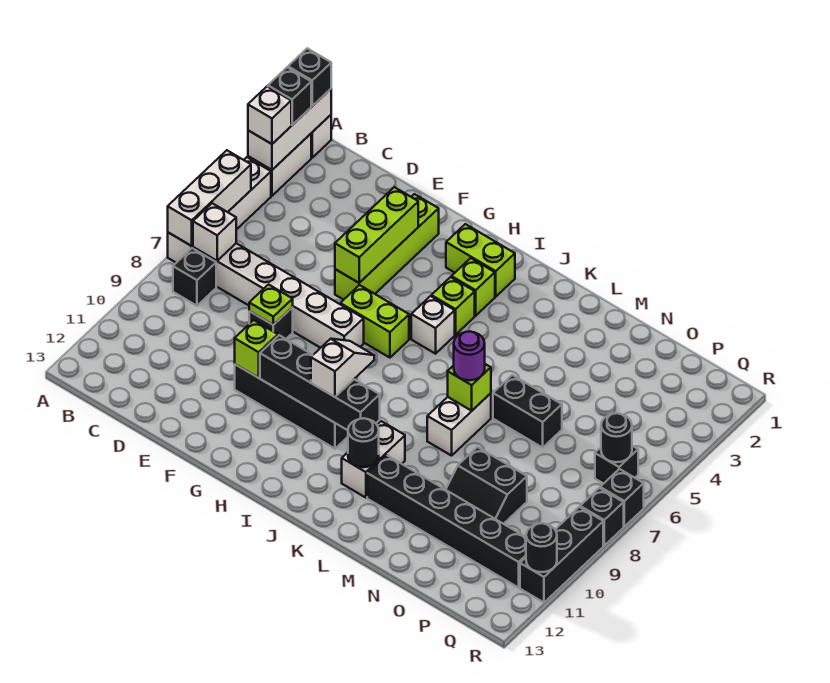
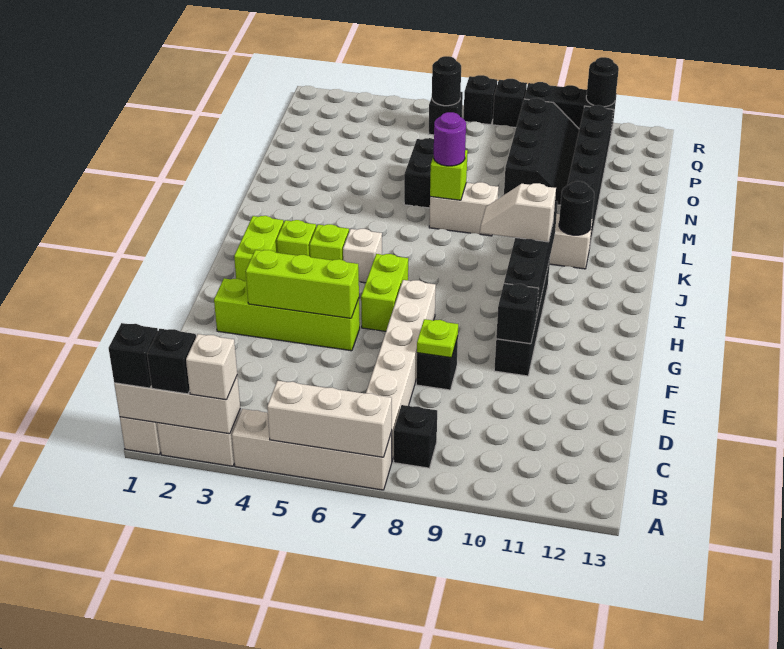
white brick B7 level 2 -> none
lime brick F10 level 2 -> black brick F10 level 2
black slope N9:O10 level 1 top 9 -> black slope N9:Q10 level 1 top 9

